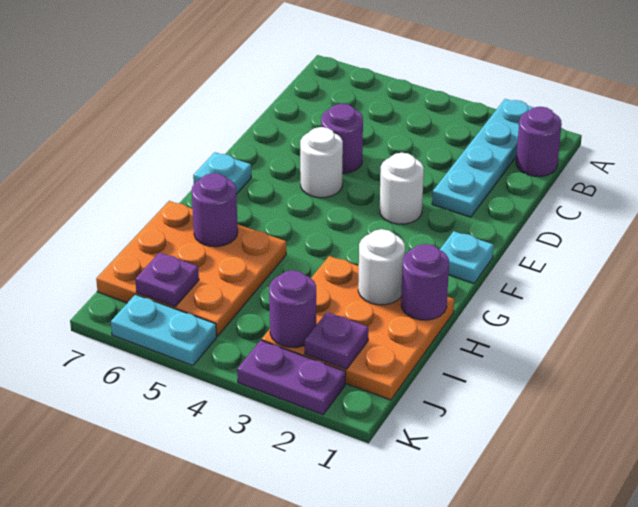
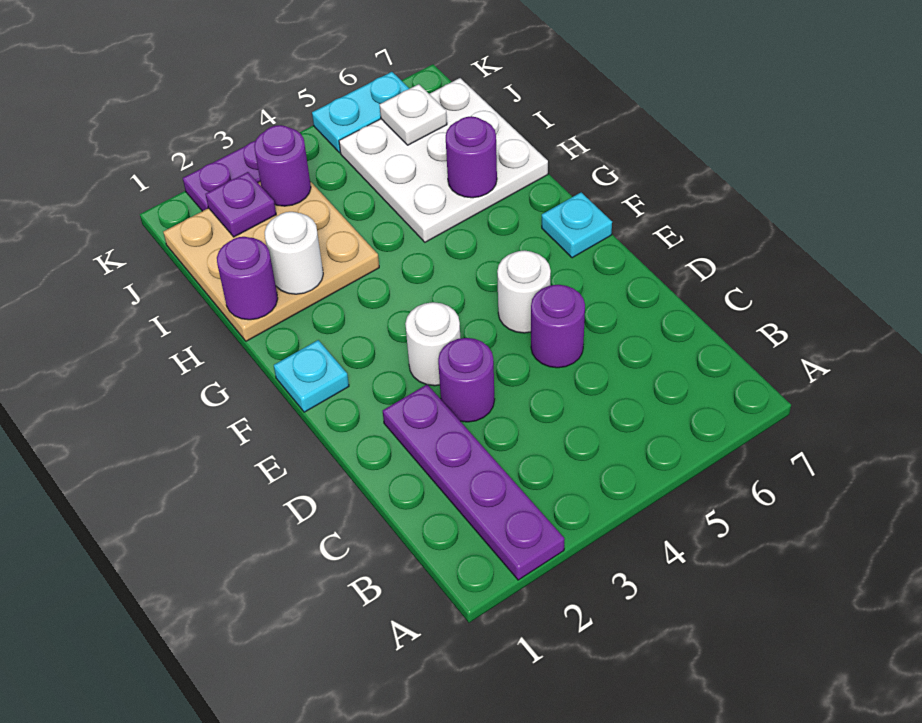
cyan plate A2:D2 level 1 -> purple plate A2:D2 level 1
purple round brick B1 level 1 -> purple round brick D3 level 1
orange plate H1:J3 level 1 -> tan plate H1:J3 level 1
orange plate H5:J7 level 1 -> white plate H5:J7 level 1
purple plate J6 level 2 -> white plate J6 level 2

